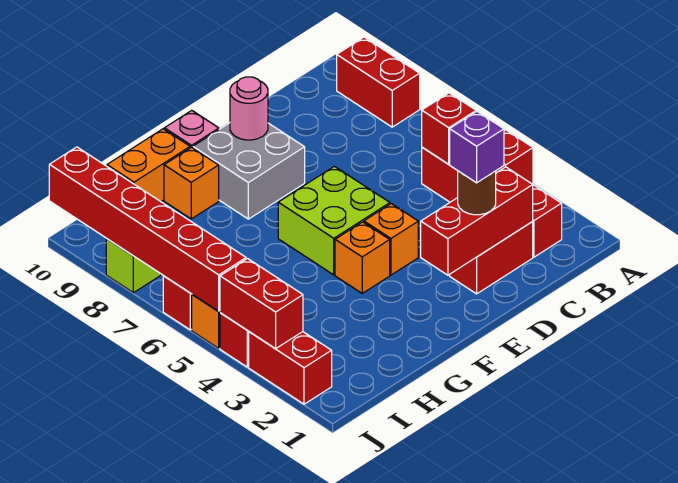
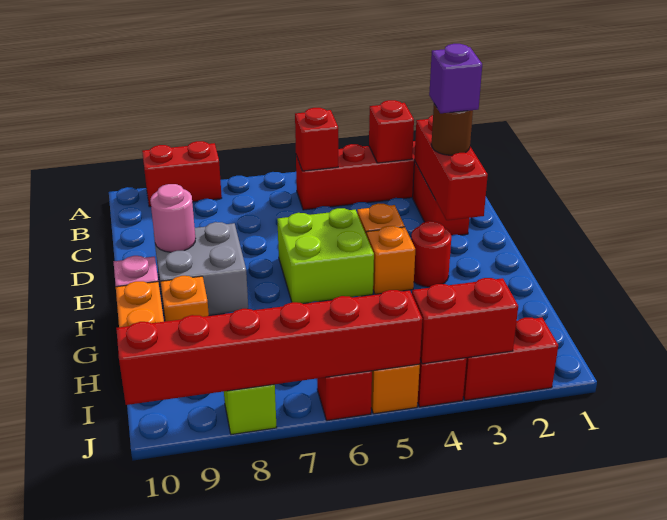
none -> red round brick F3 level 1

